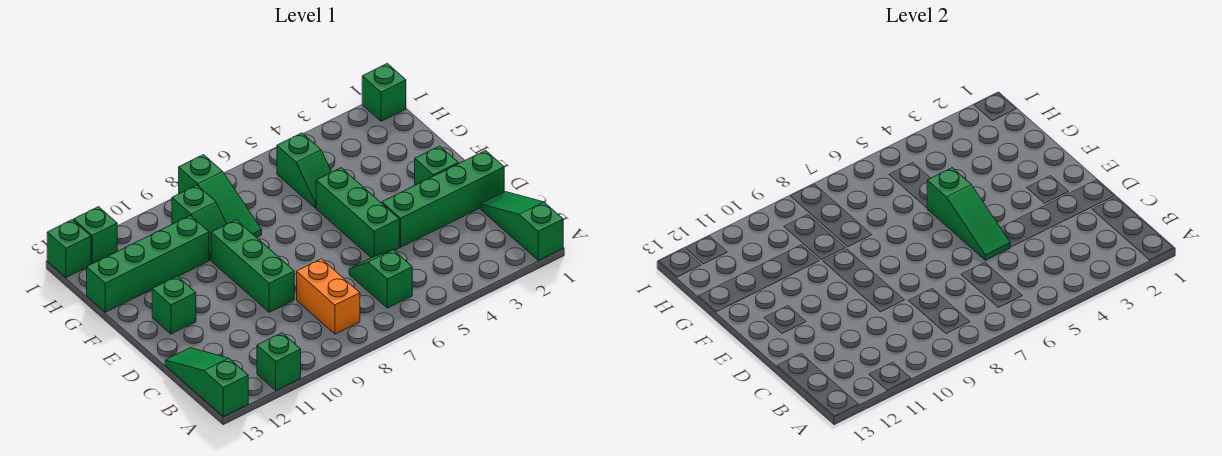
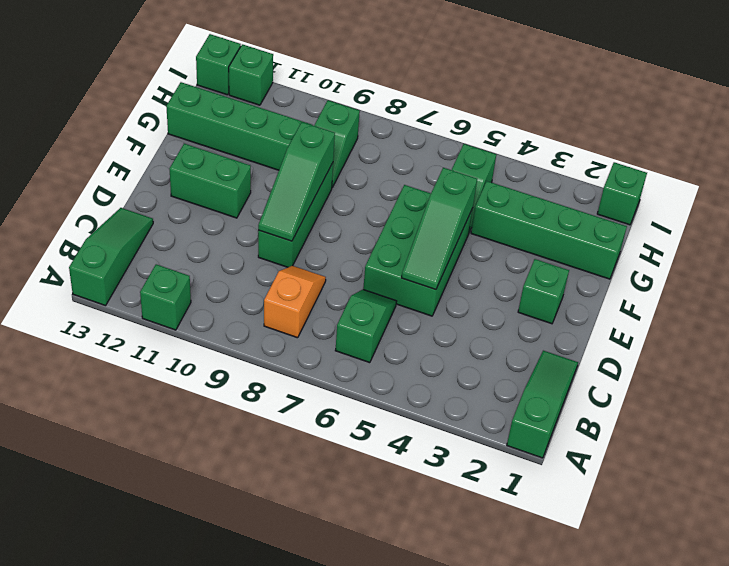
orange brick B8:C8 level 1 -> orange slope B8:C8 level 1 top B
green brick D1:D4 level 1 -> green brick G1:G4 level 1
green brick D5:F5 level 1 -> green brick D5:F6 level 1
green brick E12 level 1 -> green brick E11:E12 level 1
green slope G8:I8 level 1 top I -> green slope D9:F9 level 2 top F

